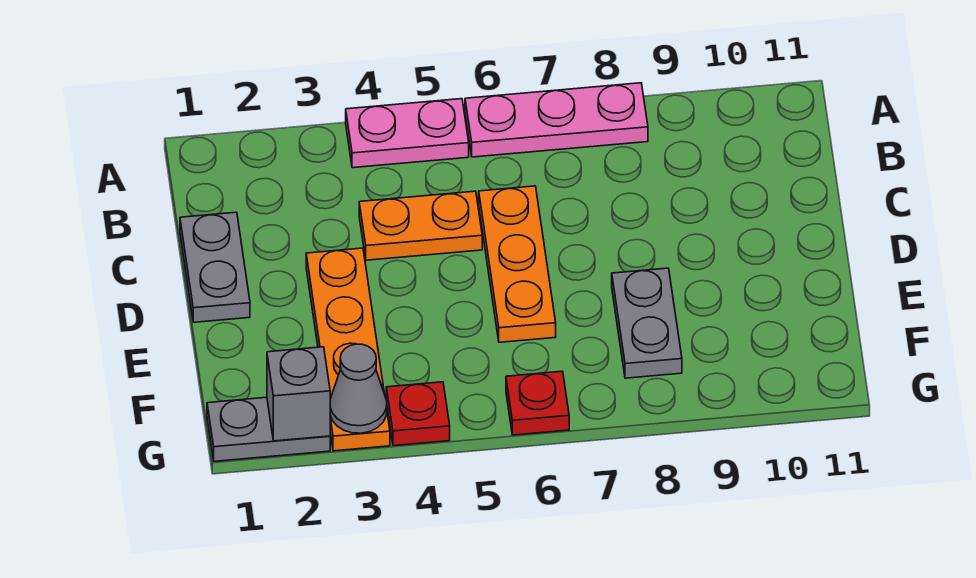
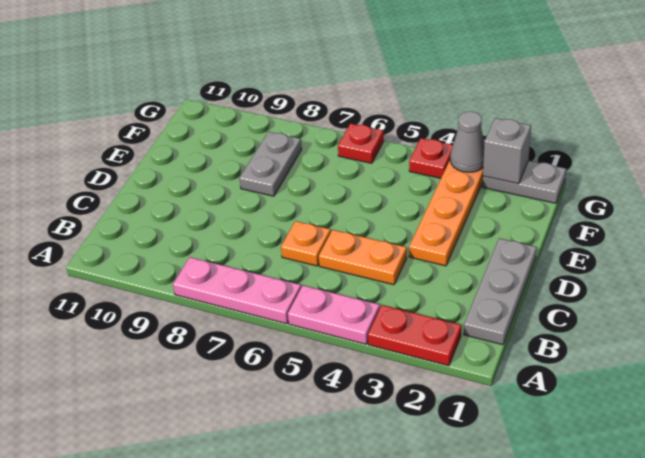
none -> red plate A2:A3 level 1
grey plate C1:D1 level 1 -> grey plate B1:D1 level 1
orange plate C6:E6 level 1 -> orange plate C6 level 1

